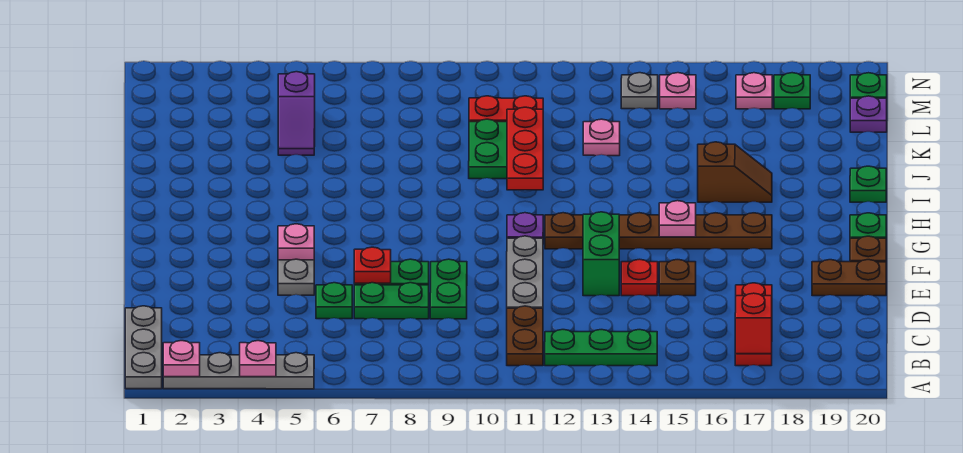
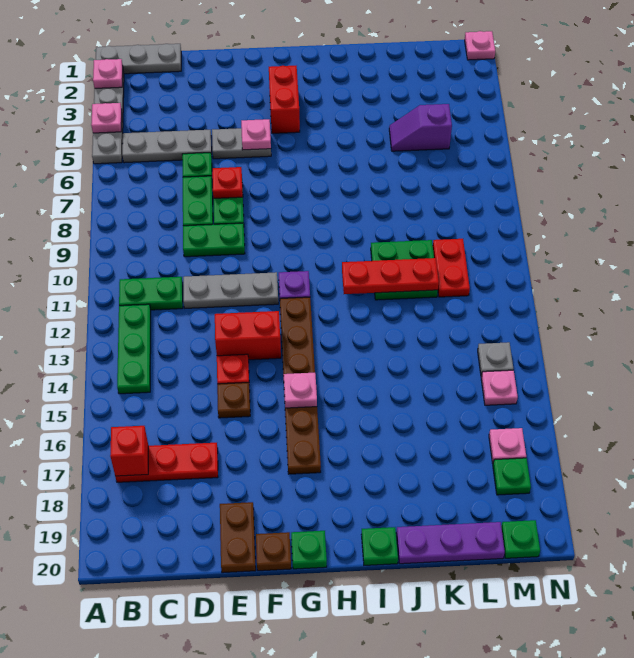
none -> grey plate B5:D5 level 1
brown plate B11:C11 level 1 -> green plate B11:C11 level 1
green brick E13:F13 level 1 -> red brick E13:F13 level 1
none -> red brick G3:G4 level 1
brown slope I16:I17 level 1 top 16 -> none
pink plate K13 level 1 -> pink plate N1 level 1
purple plate L20 level 1 -> purple plate J20:L20 level 1

